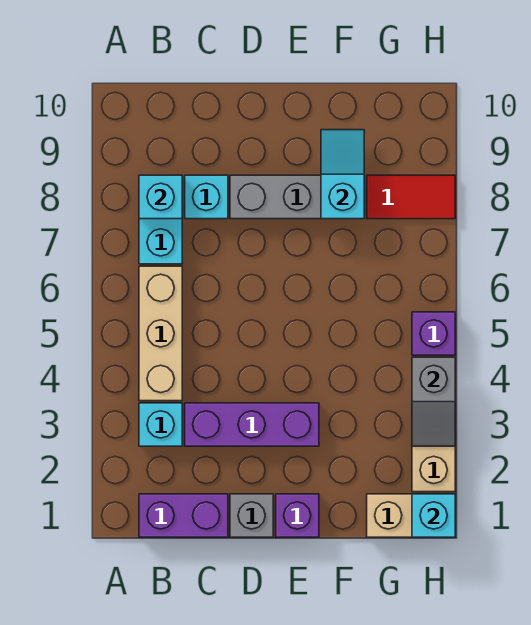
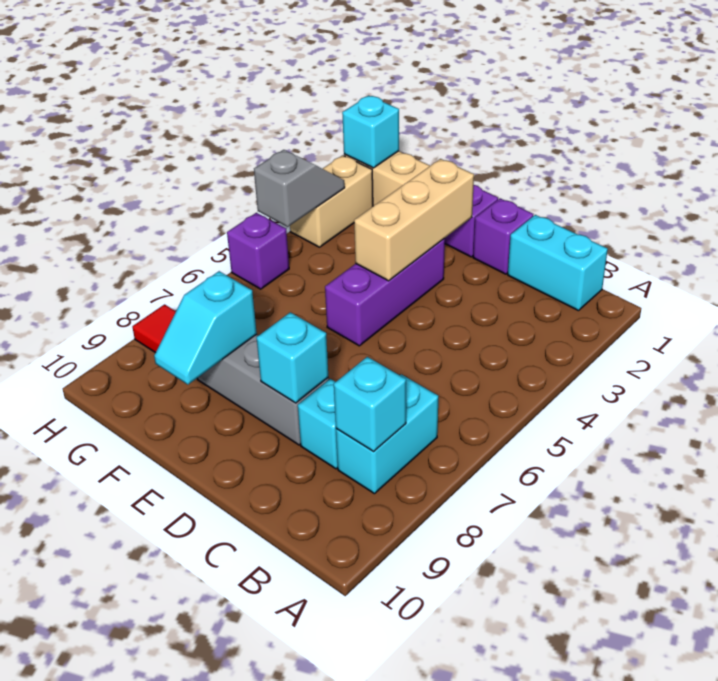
purple brick B1:C1 level 1 -> cyan brick B1:C1 level 1
cyan brick B3 level 1 -> cyan brick D8 level 2
tan brick B4:B6 level 1 -> tan brick E2:E4 level 2
purple brick C3:E3 level 1 -> purple brick E3:E5 level 1
grey brick D1 level 1 -> purple brick D1 level 1

